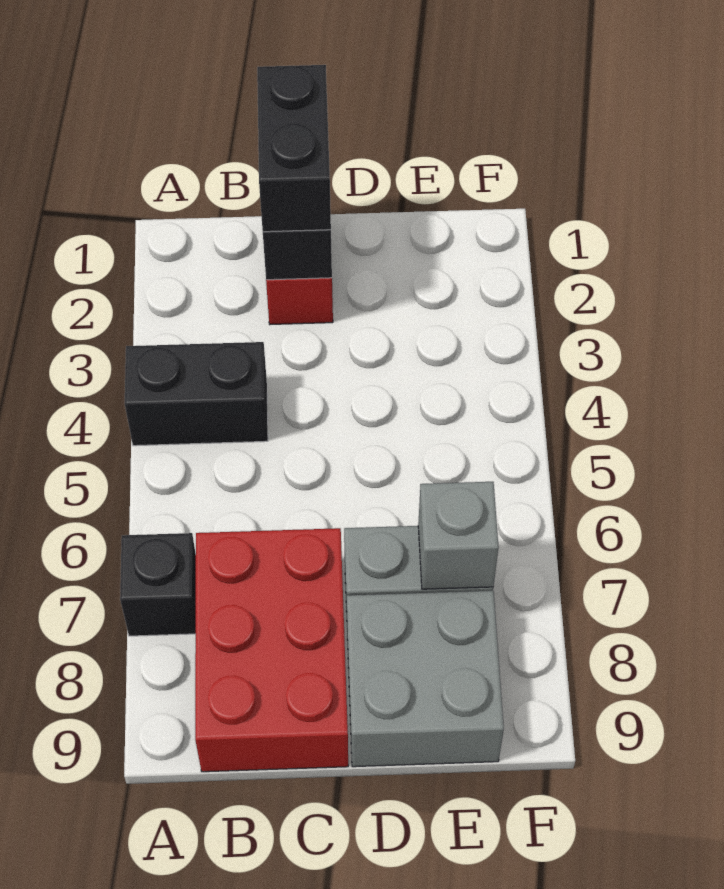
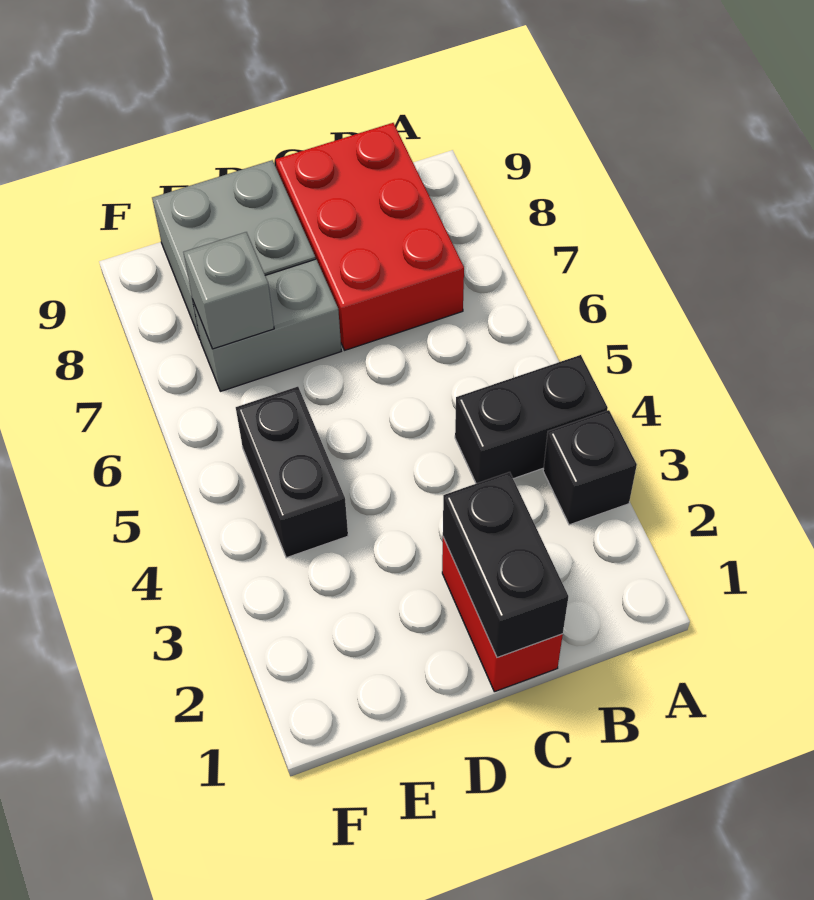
black brick A7 level 1 -> black brick A3 level 1
black brick C1:C2 level 3 -> black brick E4:E5 level 1

